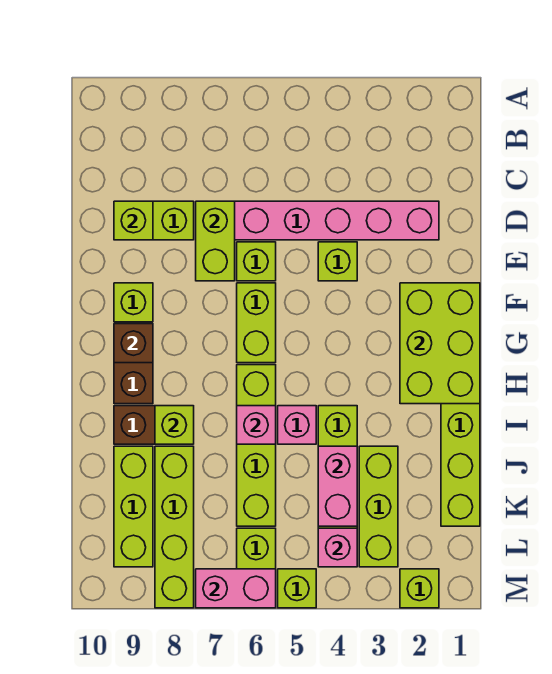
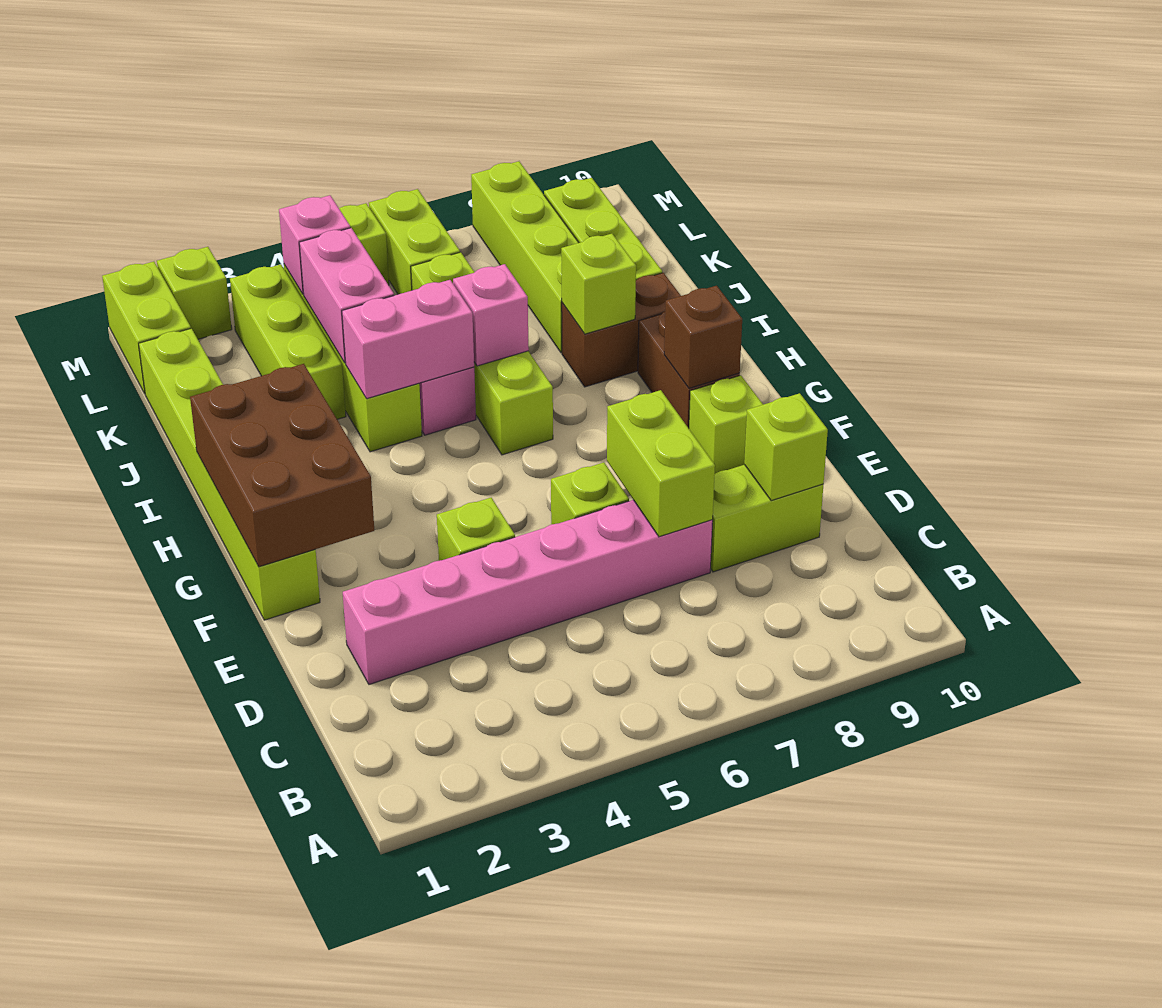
lime brick F1:H2 level 2 -> brown brick F1:H2 level 2
lime brick F6:G6 level 1 -> lime brick L1:M1 level 1
pink brick M6:M7 level 2 -> pink brick I4:I5 level 2

